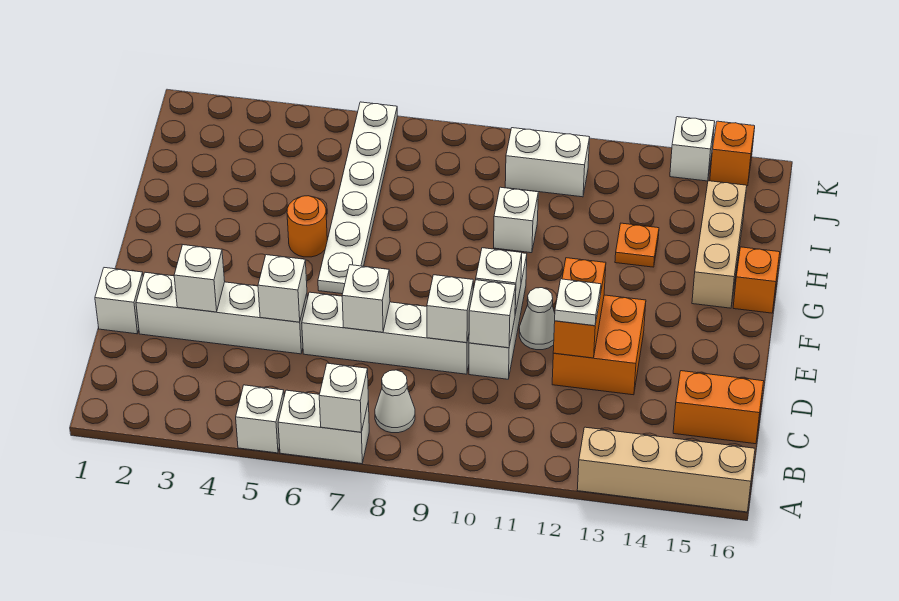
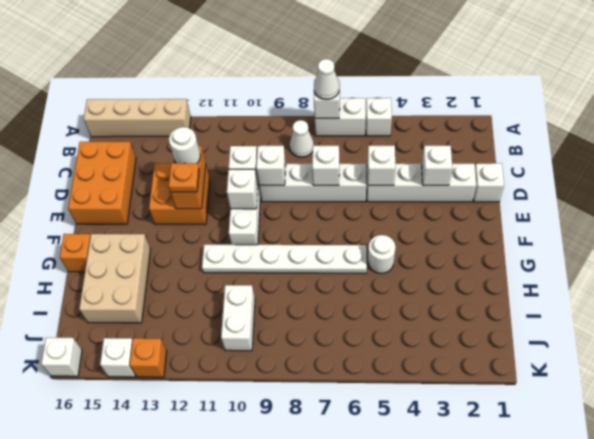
orange brick C15:C16 level 1 -> orange brick C15:E16 level 1
white plate D12 level 3 -> white round brick D12 level 3
white cone E11 level 1 -> white cone A7 level 3
white plate F6:K6 level 1 -> white plate G6:G11 level 1
orange round brick G5 level 1 -> white round brick G5 level 1
tan brick G15:I15 level 1 -> tan brick G14:I15 level 1
white brick H10 level 1 -> white brick K16 level 1
orange plate H13 level 1 -> orange plate E12 level 3
white brick J10:J11 level 1 -> white brick I10:J10 level 1
orange brick K15 level 1 -> orange brick K13 level 1

